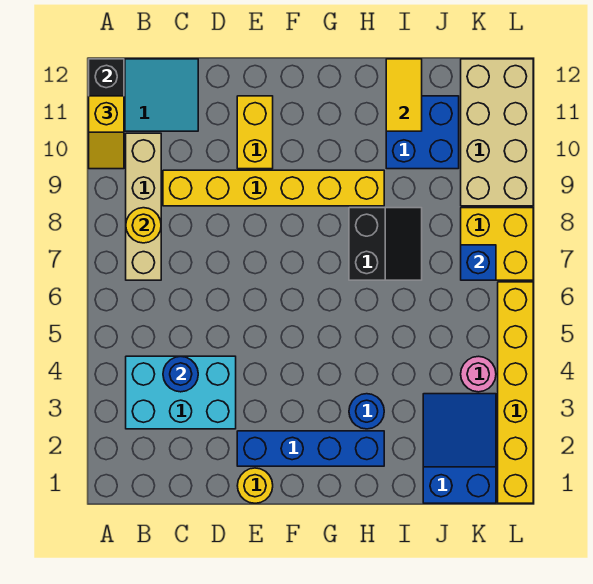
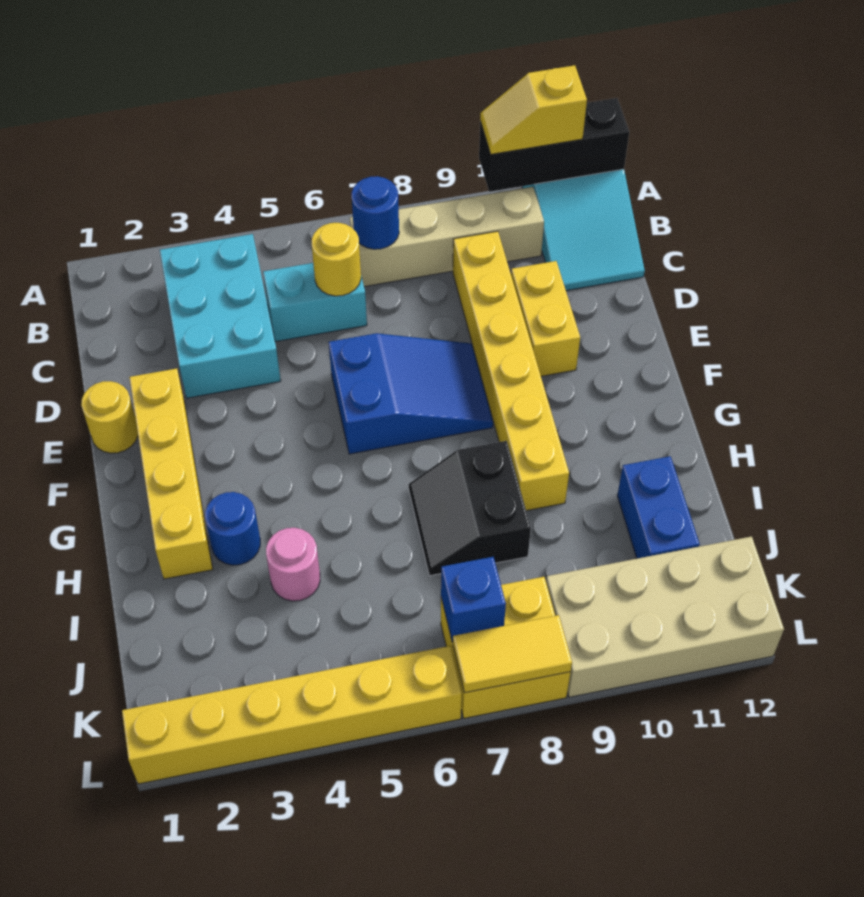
yellow round brick B8 level 2 -> yellow round brick C6 level 2
blue round brick C4 level 2 -> blue round brick B7 level 2
none -> cyan brick C5:C6 level 1
blue brick E2:H2 level 1 -> yellow brick E2:H2 level 1
yellow brick E10:E11 level 1 -> yellow brick D10:E10 level 1
black slope H7:I8 level 1 top H -> black slope H7:I8 level 1 top 8
blue brick I10:J11 level 1 -> blue brick I11:J11 level 1
yellow tile I11:I12 level 2 -> yellow tile L7:L8 level 2
blue slope J1:K3 level 1 top 1 -> blue slope E6:F8 level 1 top 6
pink round brick K4 level 1 -> pink round brick I4 level 1

